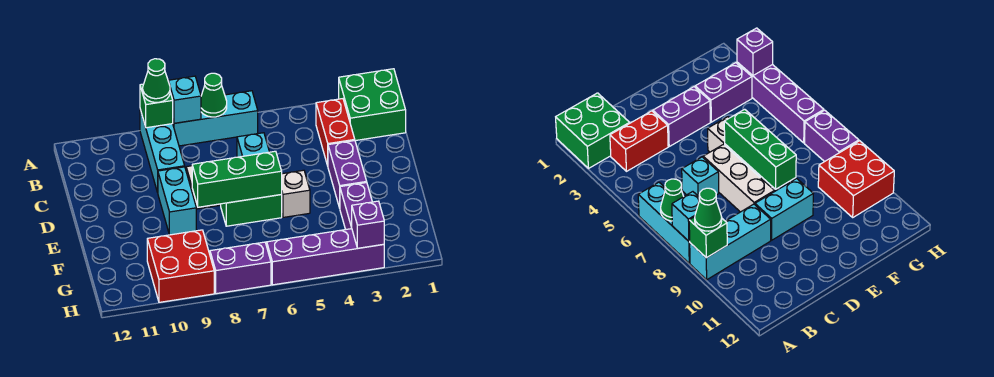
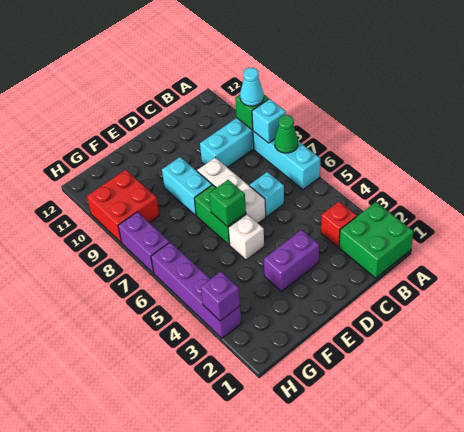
green cone A9 level 3 -> cyan cone A9 level 3
red brick B3:C3 level 1 -> red brick B3 level 1
cyan brick D9:E9 level 1 -> cyan brick E8:E9 level 1
green brick E6:E8 level 2 -> green brick E6 level 2
purple brick F3:G3 level 1 -> none

